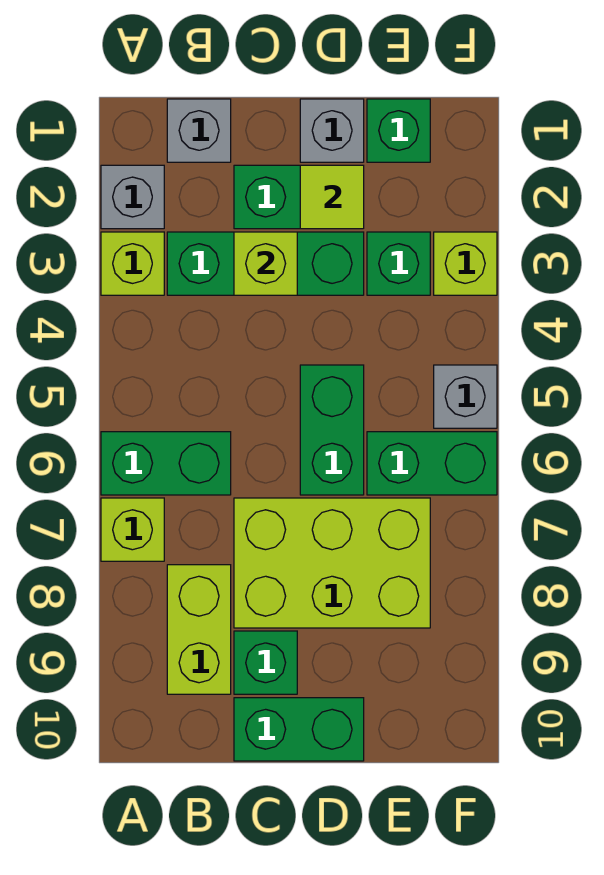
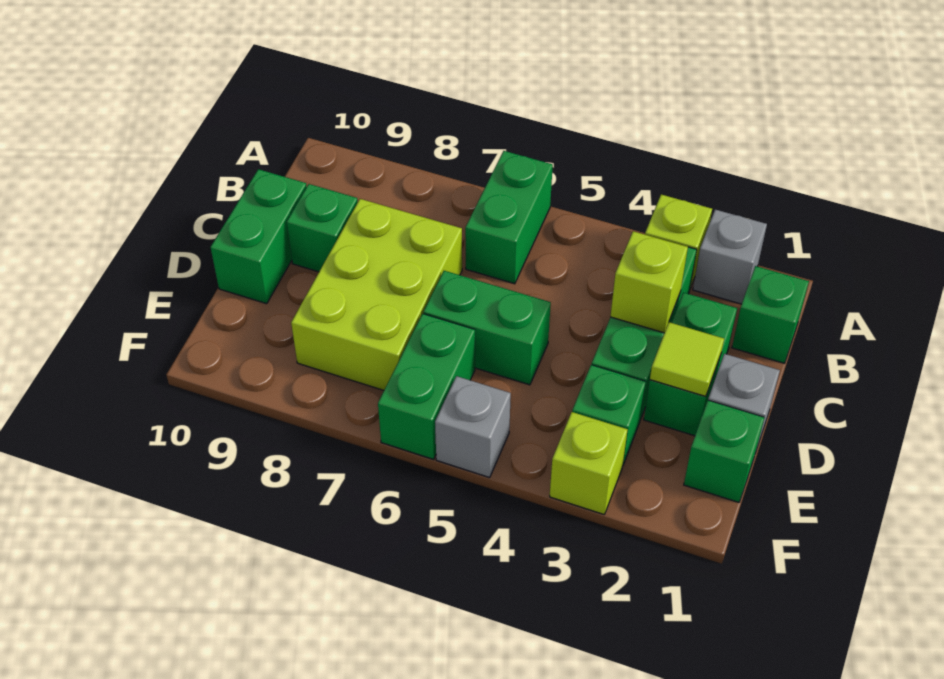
lime brick A7 level 1 -> none
grey brick B1 level 1 -> green brick B1 level 1
lime brick B8:B9 level 1 -> none

